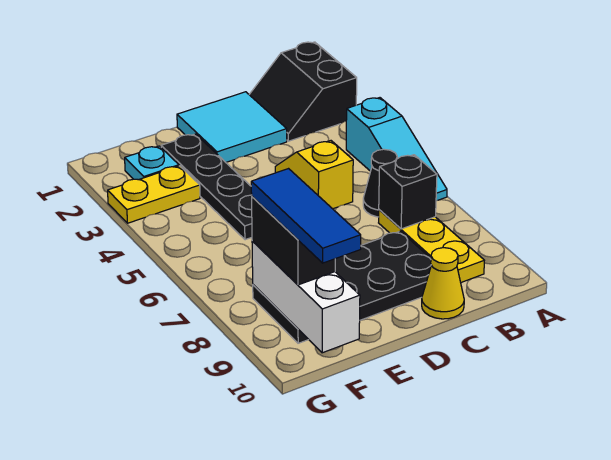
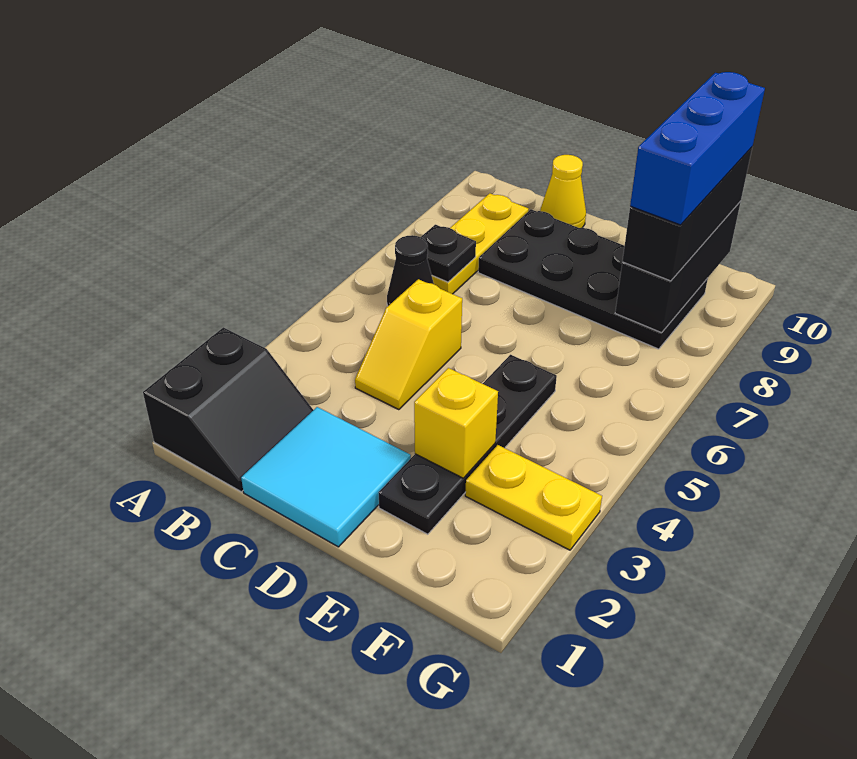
cyan slope A4:A6 level 1 top 4 -> none
black brick B7 level 2 -> black plate B7 level 2
none -> yellow brick E3 level 2
cyan plate F2 level 1 -> none
white brick F8:F10 level 2 -> black brick F8:F10 level 2
black brick F8:F9 level 3 -> black brick F8:F10 level 3
blue tile F8:F10 level 4 -> blue brick F8:F10 level 4

